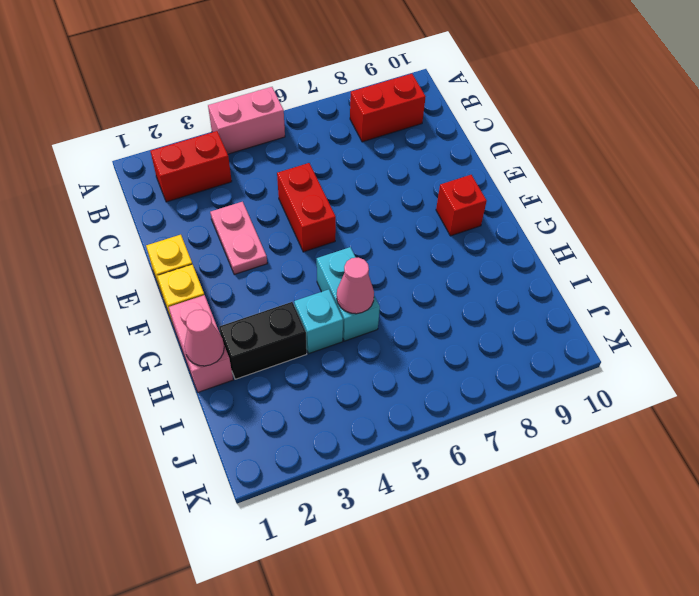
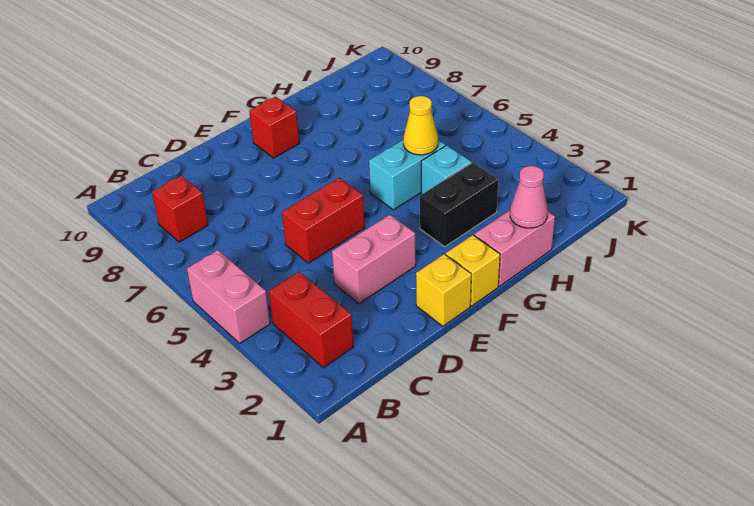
red brick B8:B9 level 1 -> red brick B8 level 1
pink plate D3:E3 level 1 -> pink brick D3:E3 level 1
black brick H2:H3 level 1 -> black brick G3:H3 level 1
pink cone H5 level 2 -> yellow cone H5 level 2

